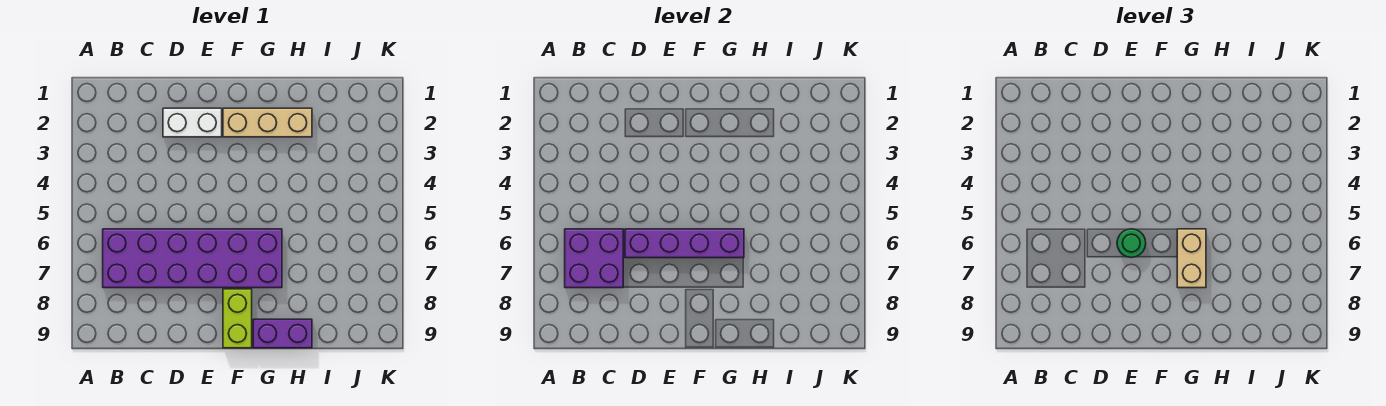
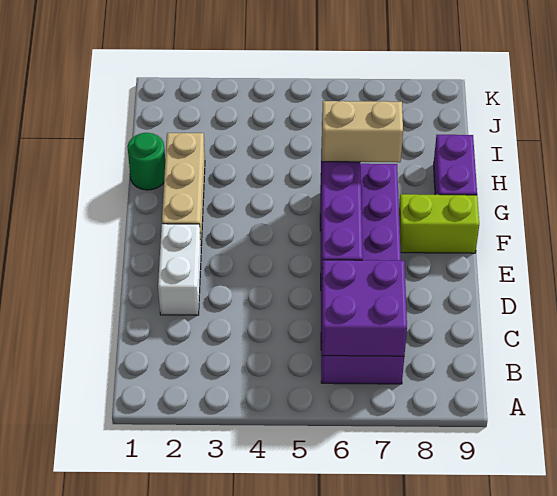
green round brick E6 level 3 -> green round brick H1 level 1

